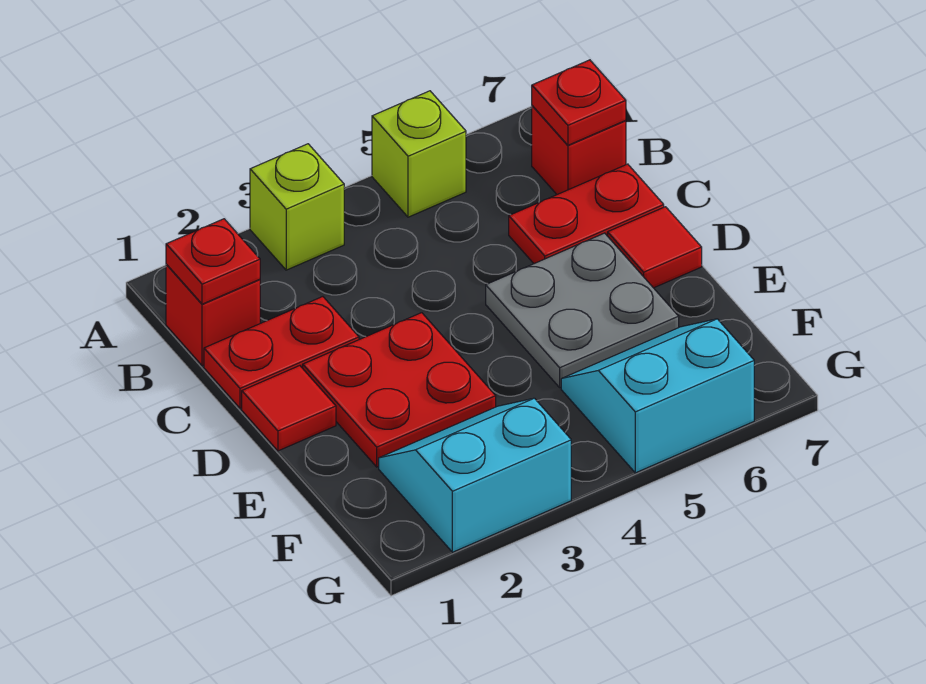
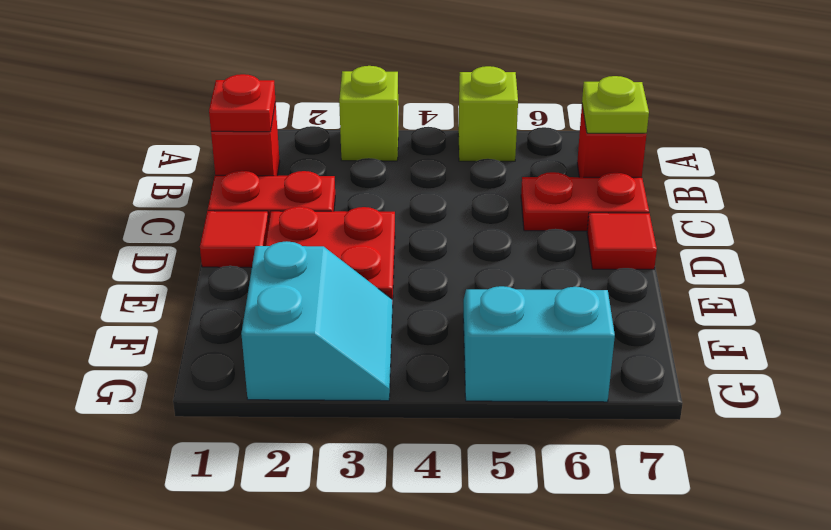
red plate B7 level 2 -> lime plate B7 level 2
grey plate D5:E6 level 1 -> none
cyan slope F2:G3 level 1 top G -> cyan slope F2:G3 level 1 top 2

